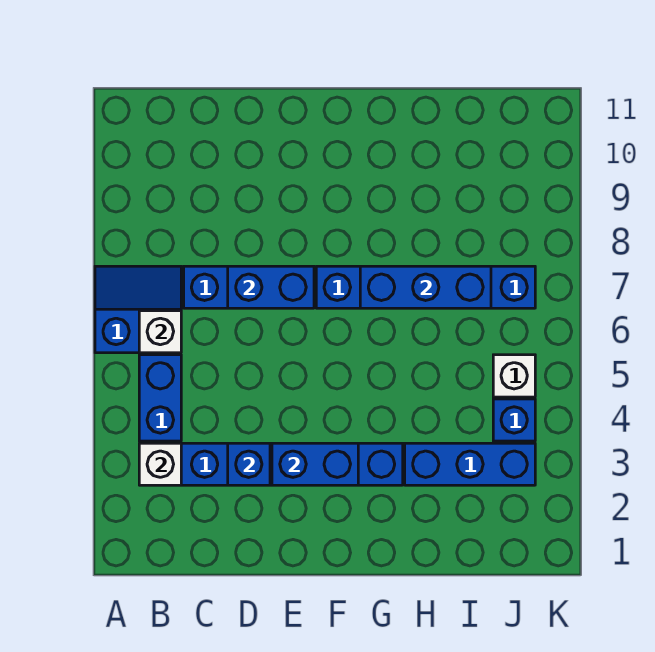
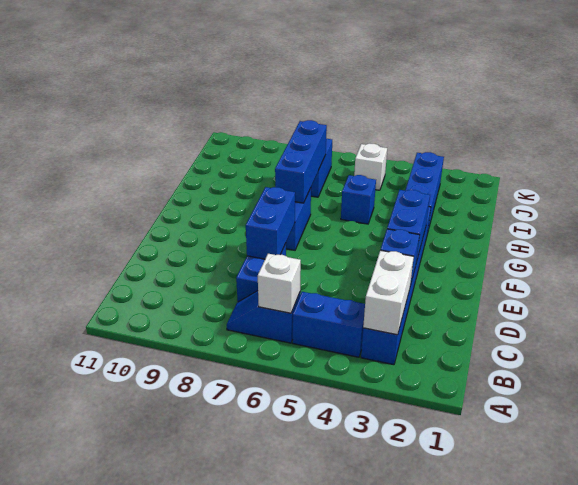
blue slope A6:B7 level 1 top 6 -> blue slope B6:B7 level 1 top 6
white brick B3 level 2 -> white brick B3:C3 level 2
blue brick J4 level 1 -> blue brick H5 level 1

